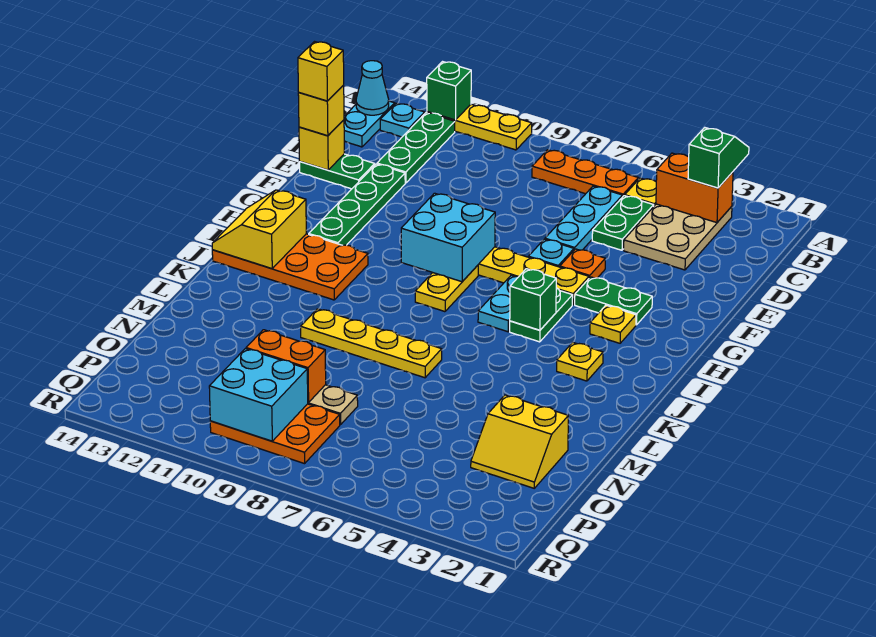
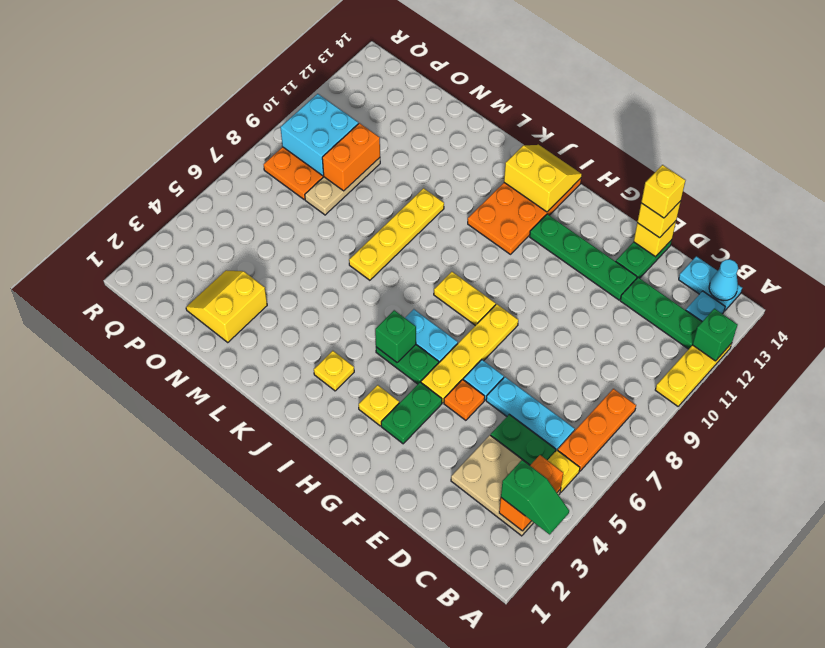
cyan brick G8:H9 level 2 -> none

